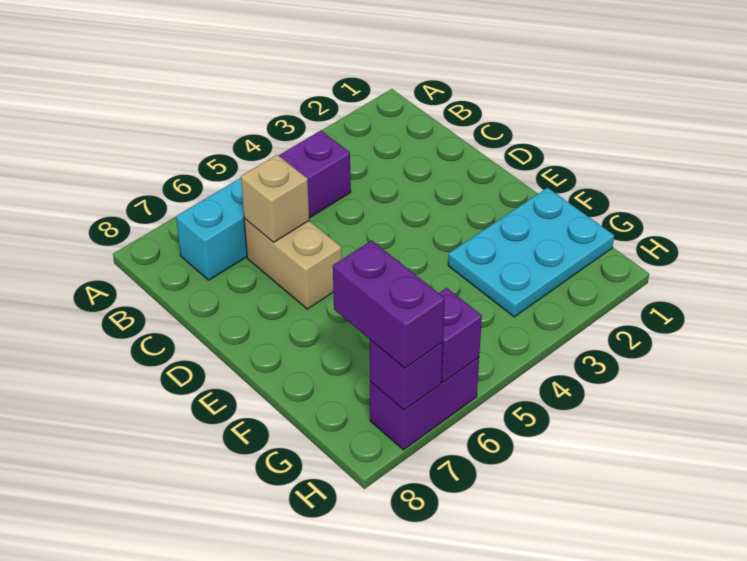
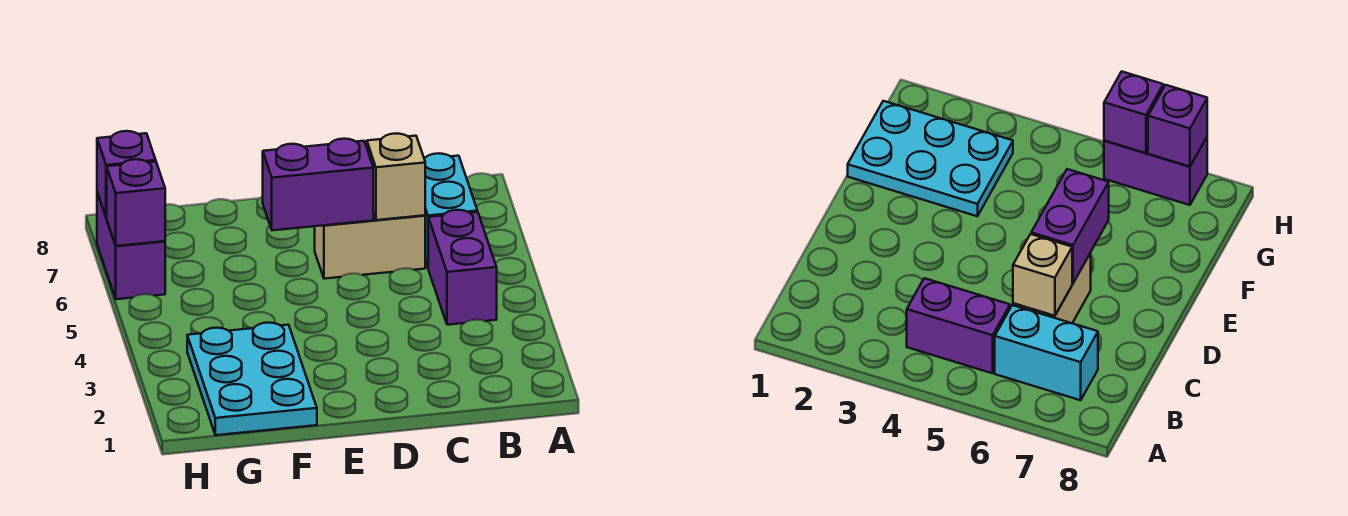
purple brick G7:H7 level 3 -> purple brick D6:E6 level 2

